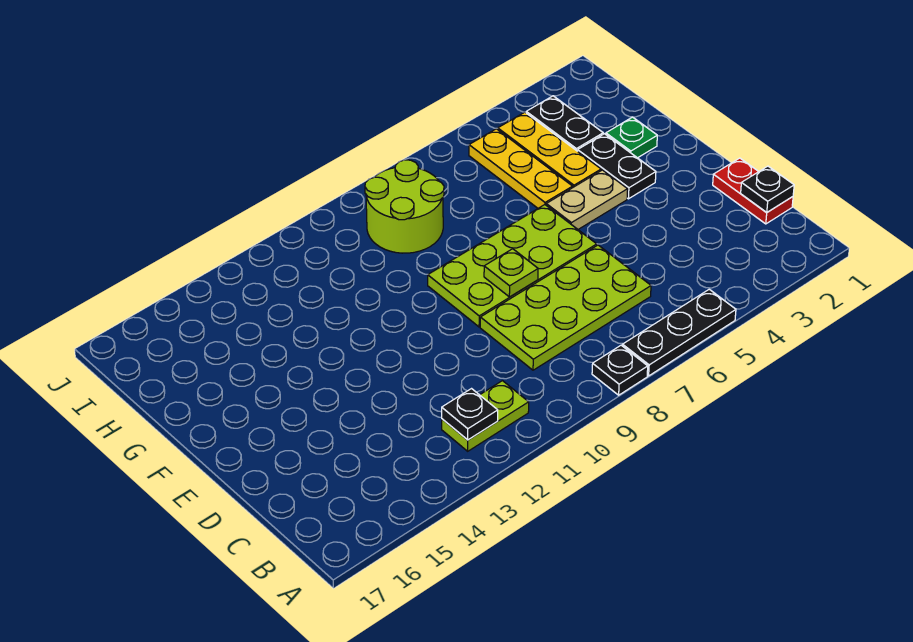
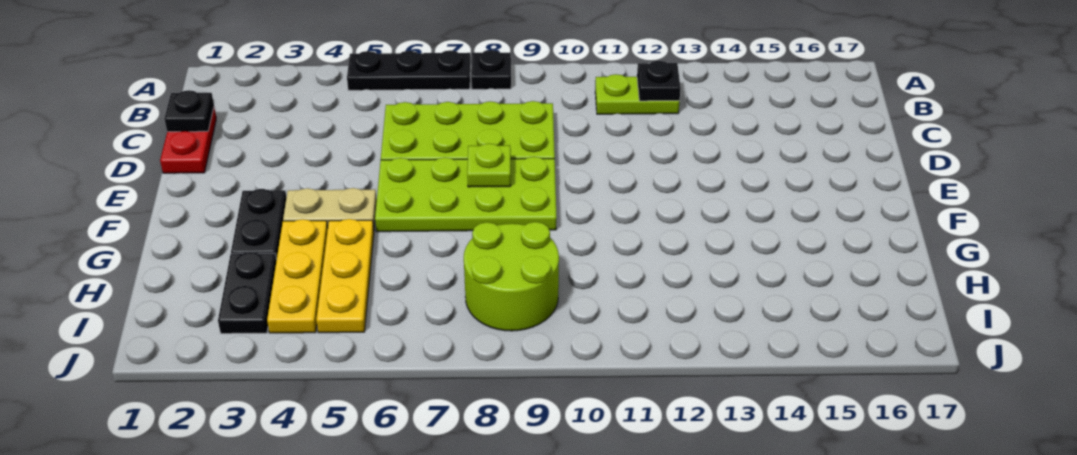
green plate G2 level 1 -> none

